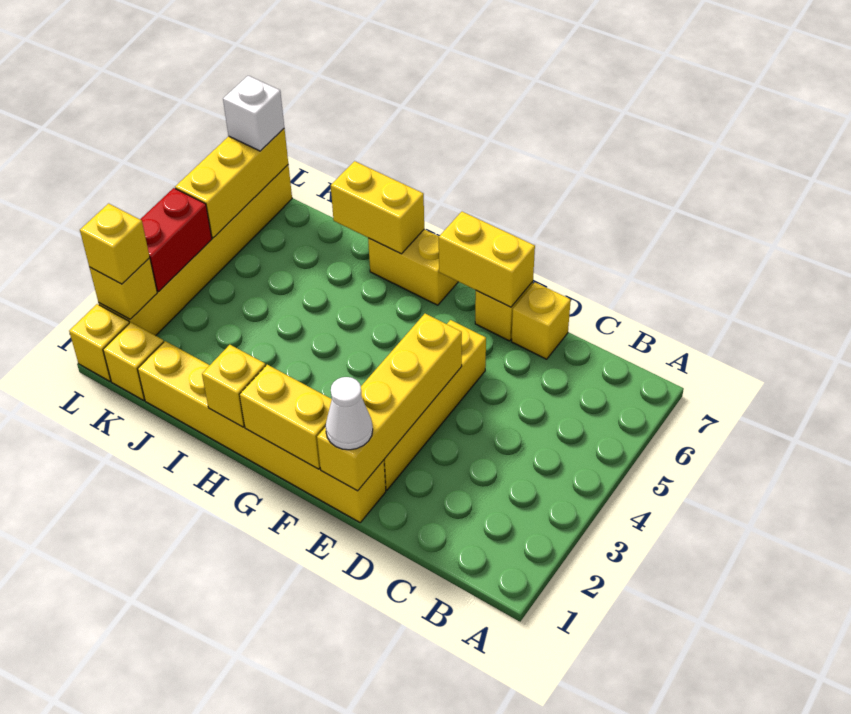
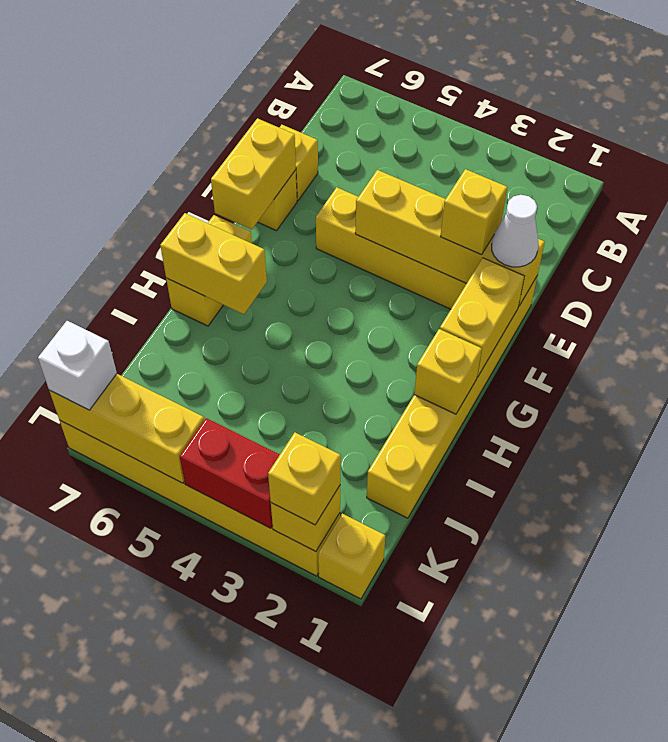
yellow brick H7:I7 level 2 -> yellow brick H6:H7 level 2
yellow brick K1 level 1 -> yellow brick E2 level 3

